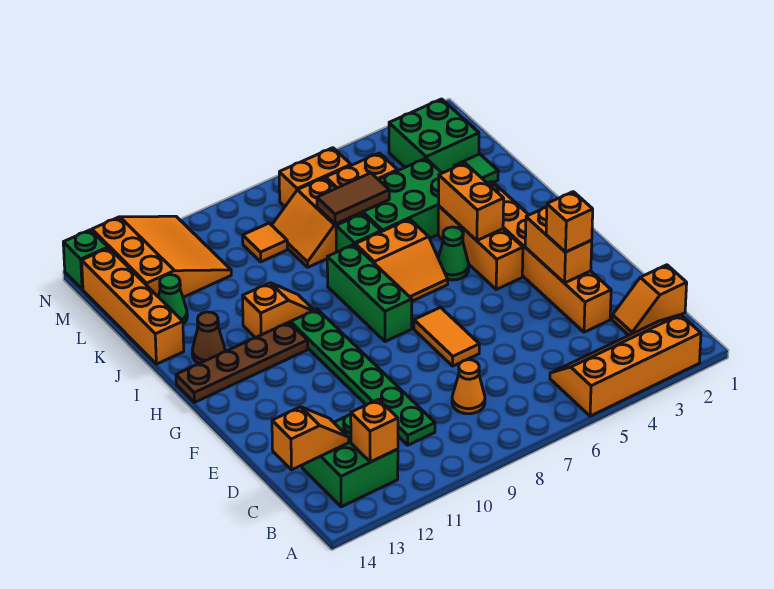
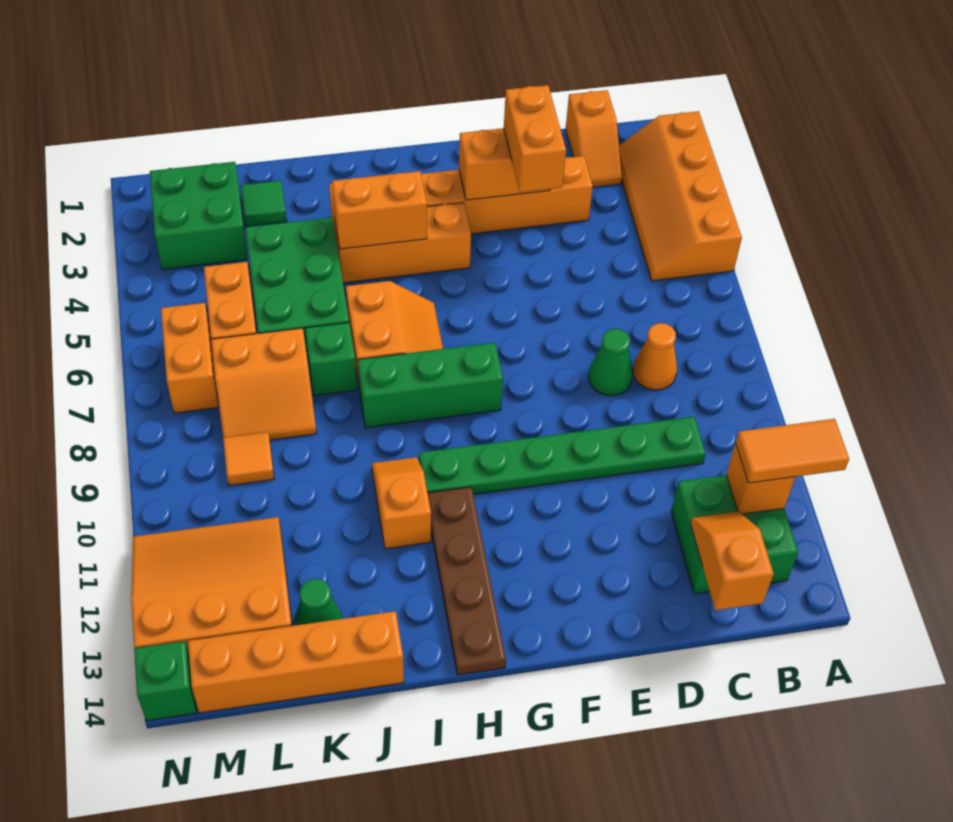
orange brick E3 level 3 -> orange brick E3:E4 level 3
orange tile E7:F7 level 1 -> orange tile A12:B12 level 3
green cone H5 level 1 -> green cone D8 level 1
brown cone I13 level 1 -> none
brown tile K6:K7 level 2 -> none

